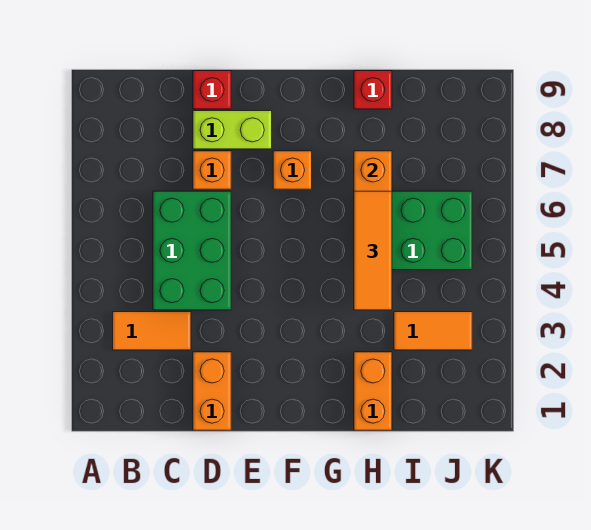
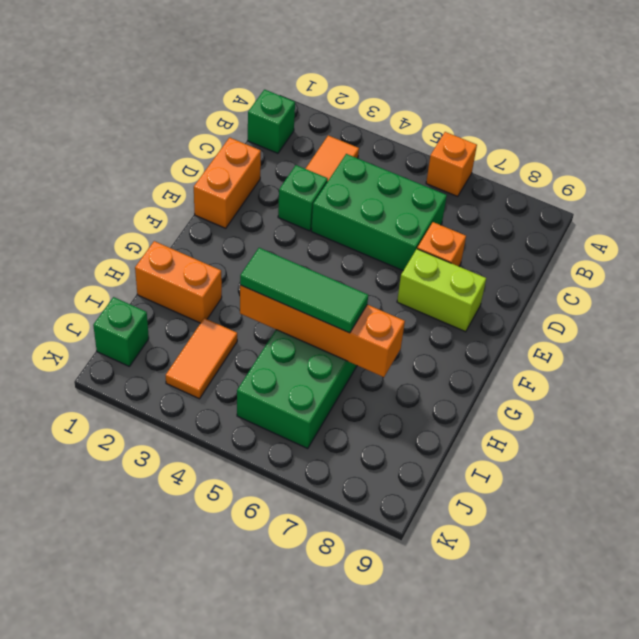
none -> green brick B1 level 1
orange brick D1:D2 level 1 -> orange brick D1:E1 level 1
none -> green brick D3 level 1
lime brick D8:E8 level 1 -> lime brick E7:E8 level 1
red brick D9 level 1 -> none
orange brick F7 level 1 -> orange brick A6 level 1
orange tile H4:H6 level 3 -> green tile H4:H6 level 3
red brick H9 level 1 -> none
none -> green brick J1 level 1

